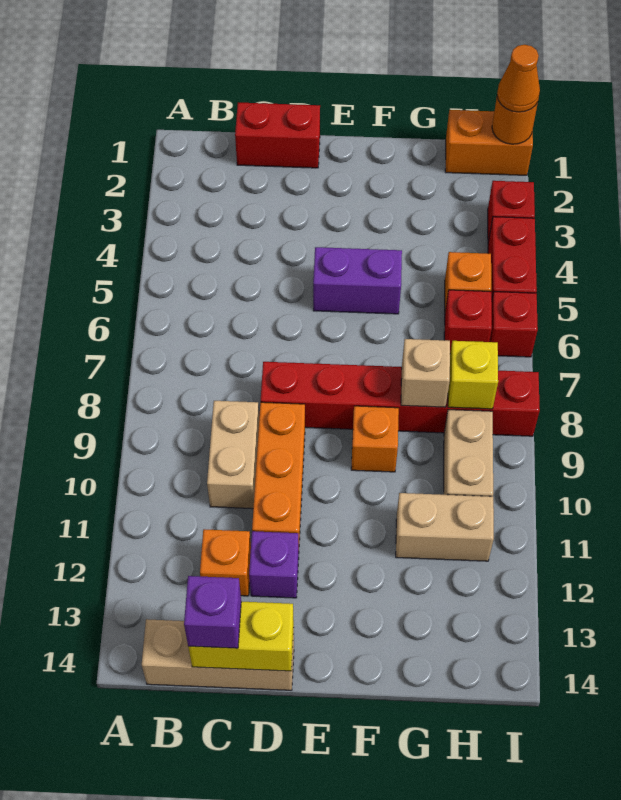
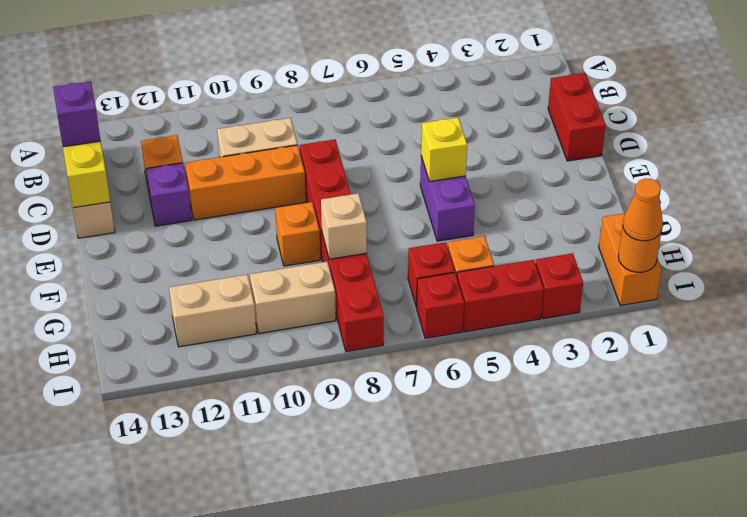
tan brick G11:H11 level 1 -> tan brick H11:H12 level 1
yellow brick H8 level 2 -> yellow brick E5 level 2

